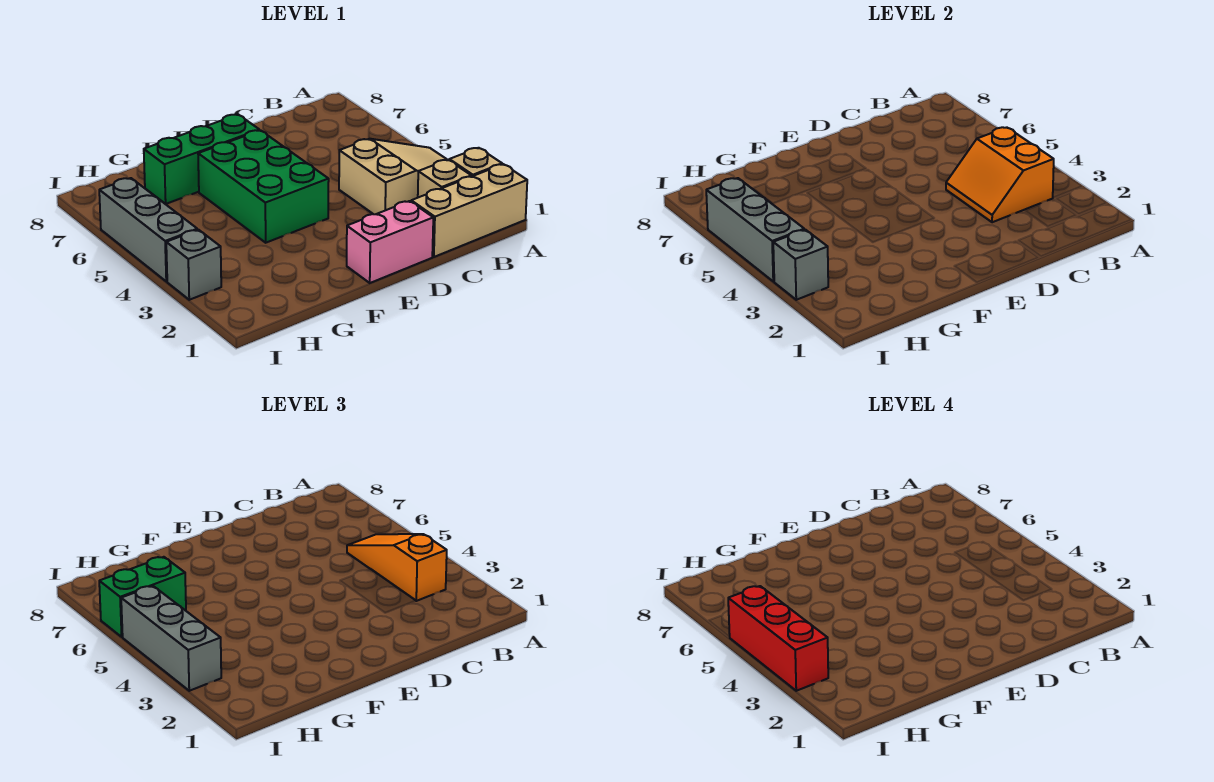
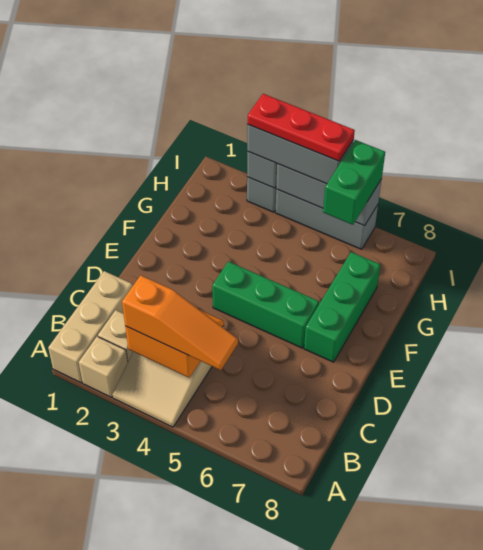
pink brick D1:E1 level 1 -> none
green brick E4:F6 level 1 -> green brick E4:E6 level 1
red brick I3:I5 level 4 -> red plate I3:I5 level 4

